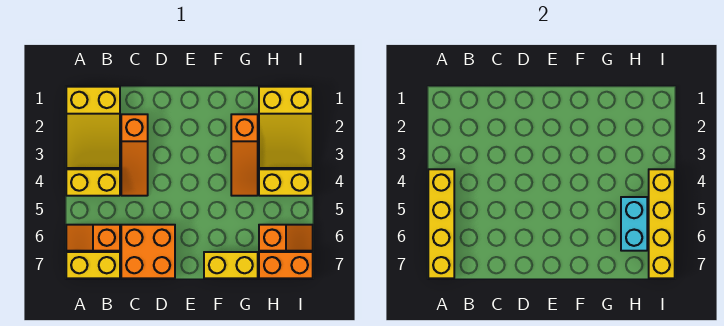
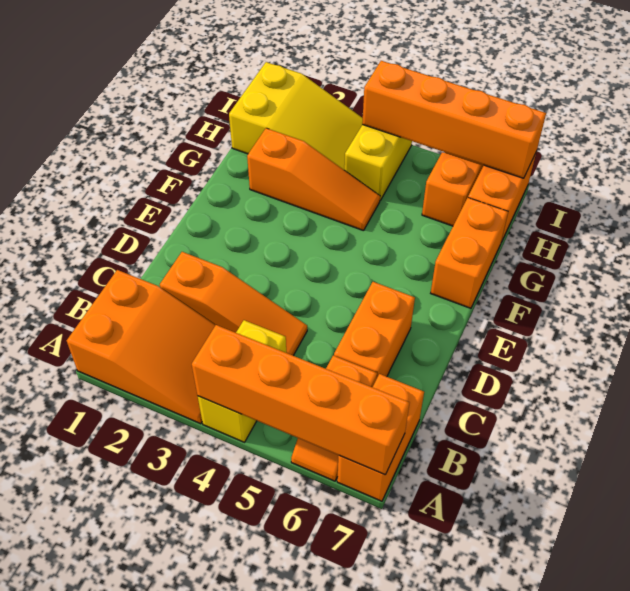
yellow slope A1:B3 level 1 top 1 -> orange slope A1:B3 level 1 top 1
yellow brick A4:A7 level 2 -> orange brick A4:A7 level 2
yellow brick A7:B7 level 1 -> orange brick A7:B7 level 1
orange brick C6:D7 level 1 -> orange brick C6:D6 level 1
yellow brick F7:G7 level 1 -> orange brick F7:G7 level 1
cyan brick H5:H6 level 2 -> none
yellow brick I4:I7 level 2 -> orange brick I4:I7 level 2

